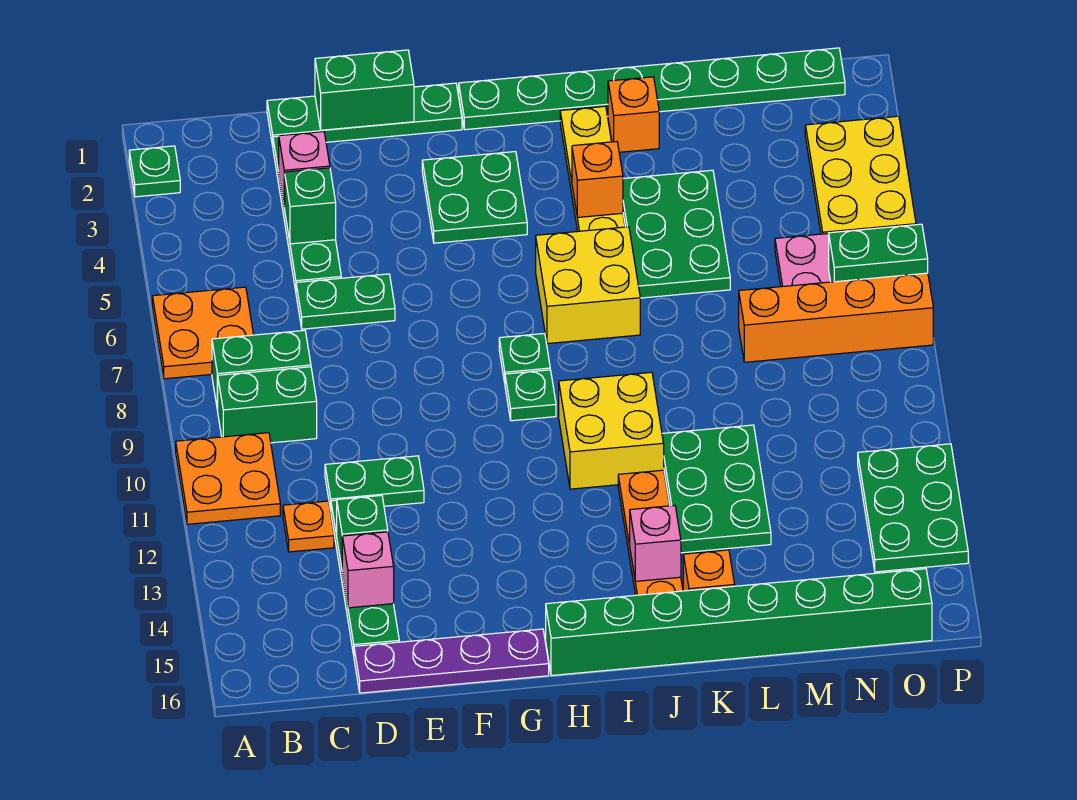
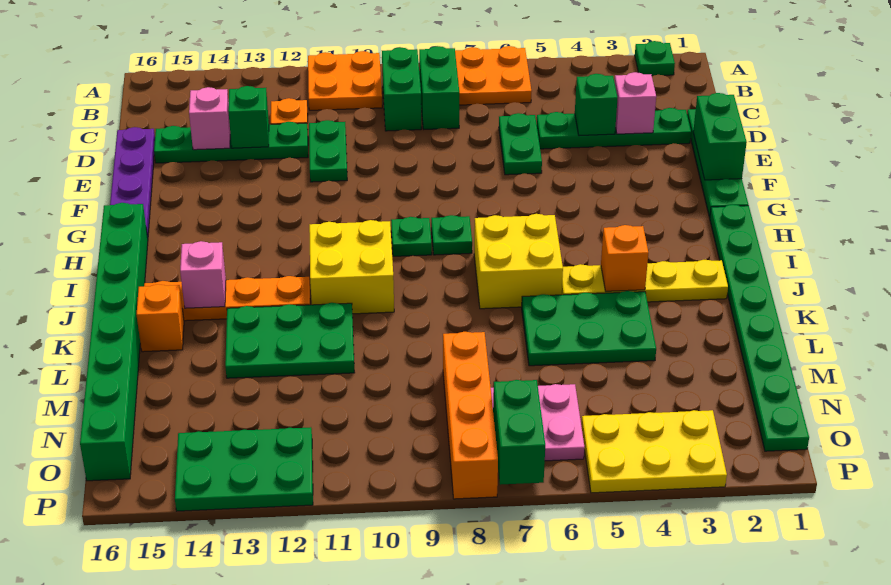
green plate G3:H4 level 1 -> none
orange brick K2 level 1 -> none

